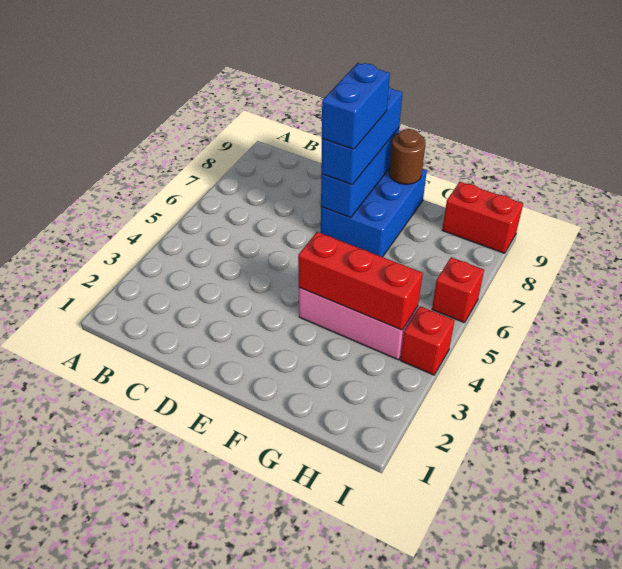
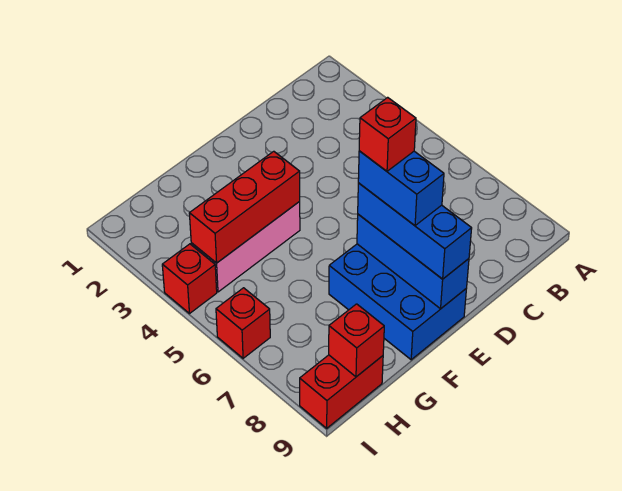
none -> red brick E7 level 5
brown round brick F9 level 2 -> none
none -> red brick H9 level 2

